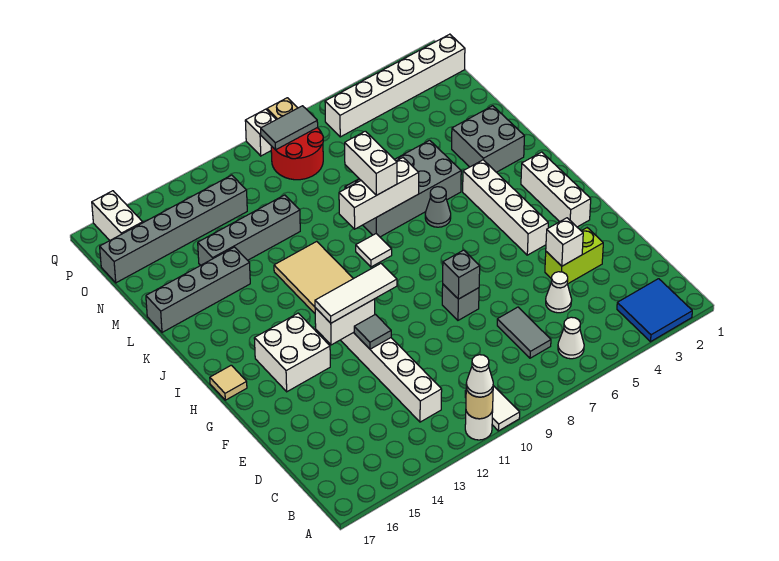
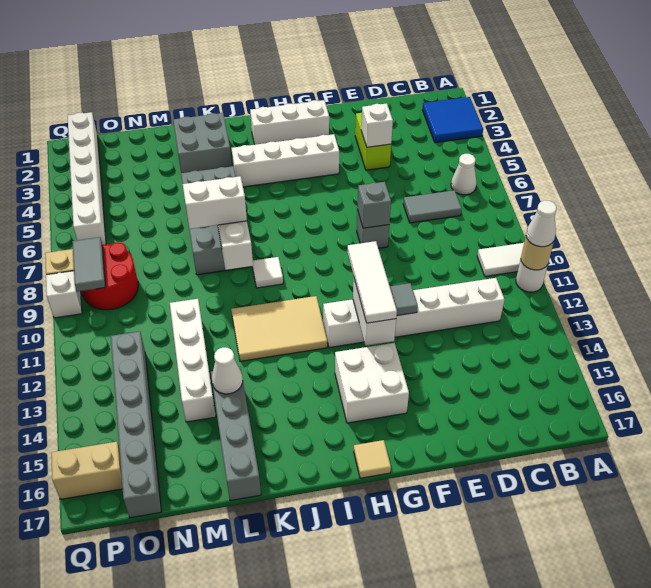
white cone D5 level 1 -> white cone L14 level 2
grey cone J6 level 1 -> none
grey brick M11:M14 level 1 -> white brick M11:M14 level 1
white brick P16:Q16 level 1 -> tan brick P16:Q16 level 1

